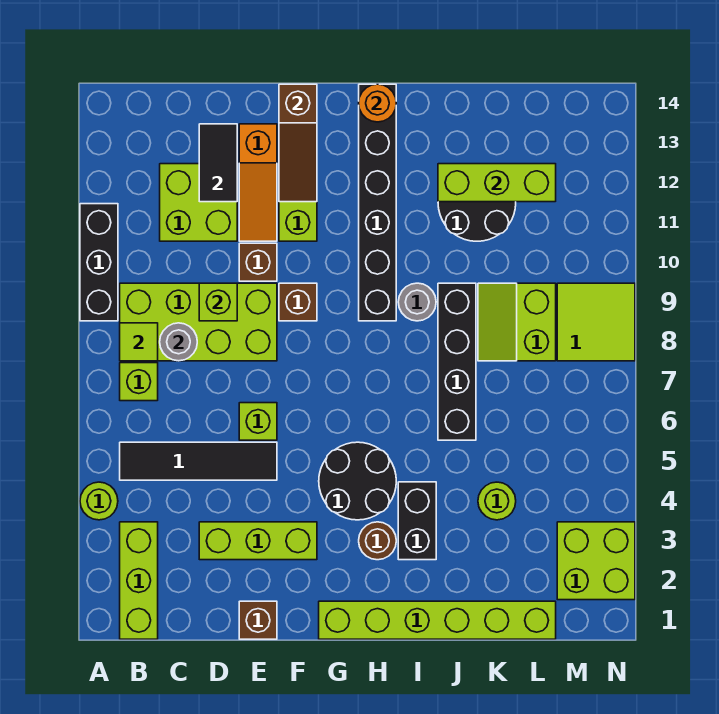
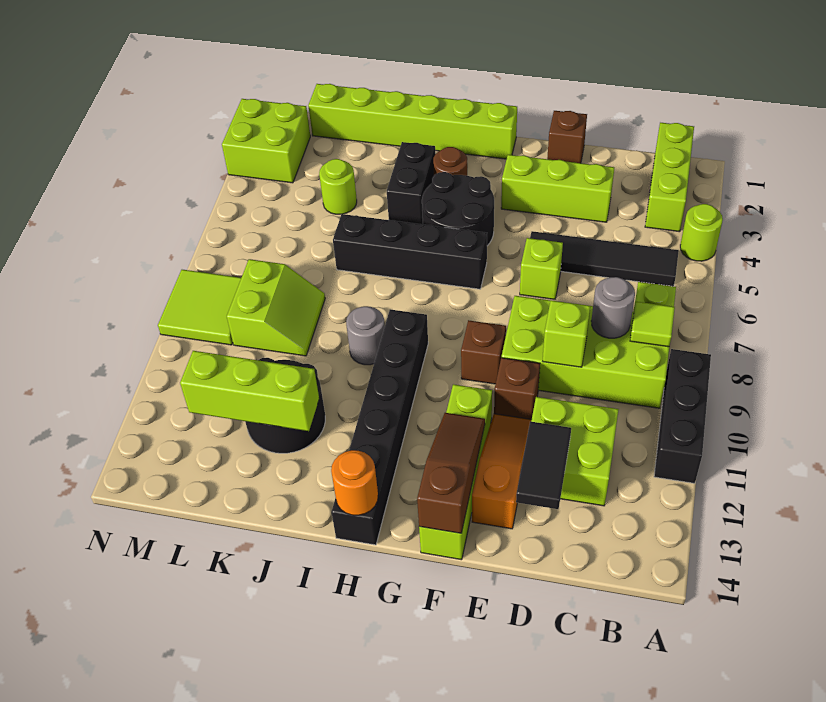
black brick J6:J9 level 1 -> black brick G6:J6 level 1

